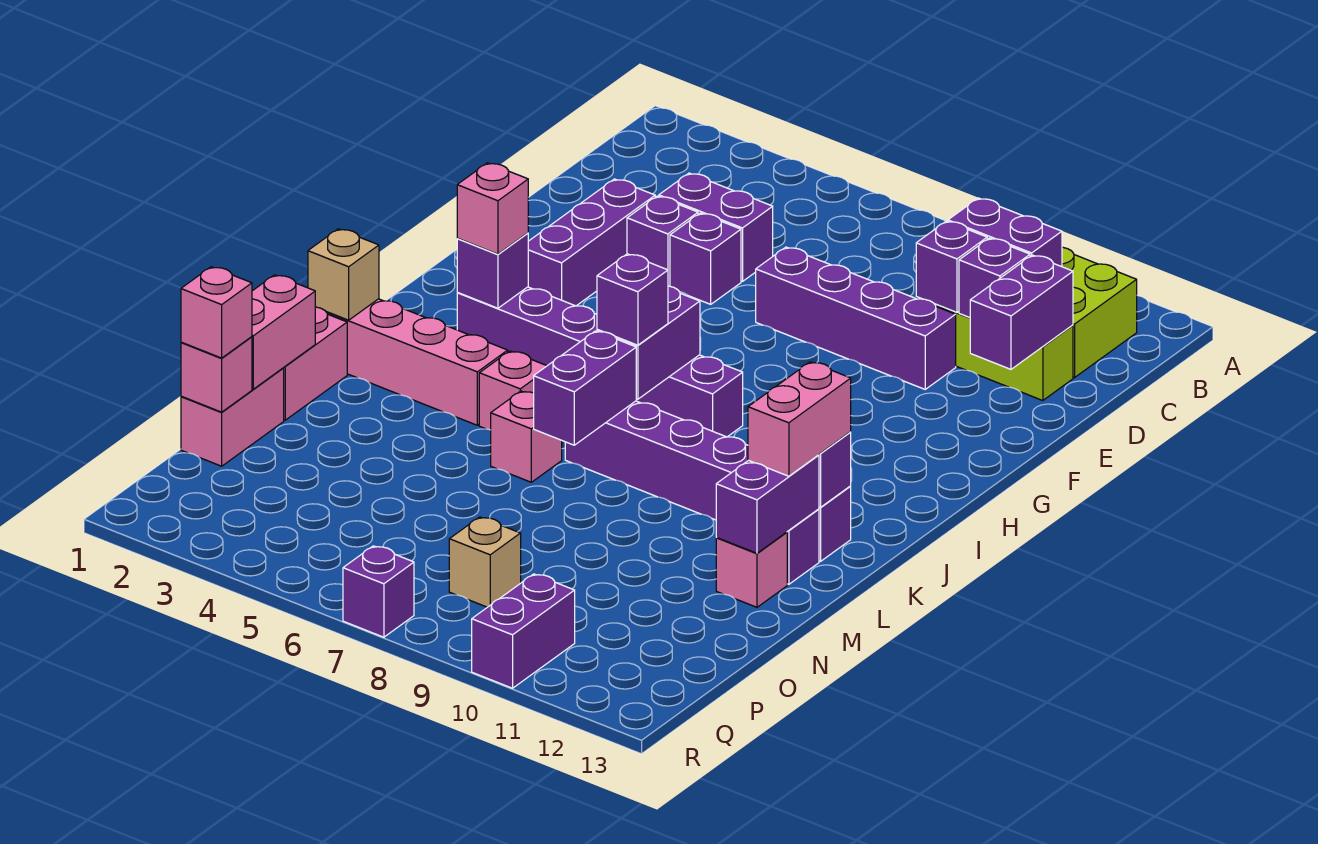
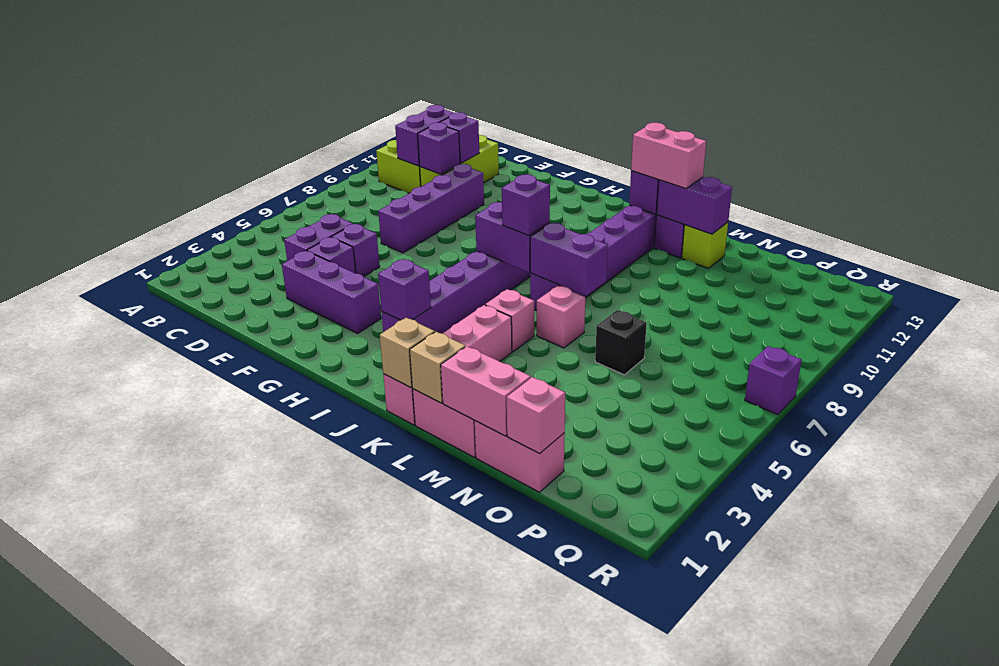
purple brick D12:E12 level 2 -> none
pink brick I3 level 3 -> none
pink brick M12 level 1 -> lime brick M12 level 1
none -> black brick N6 level 1
pink brick O1 level 3 -> none
tan brick P8 level 1 -> tan brick L1 level 2
purple brick Q10:R10 level 1 -> none

